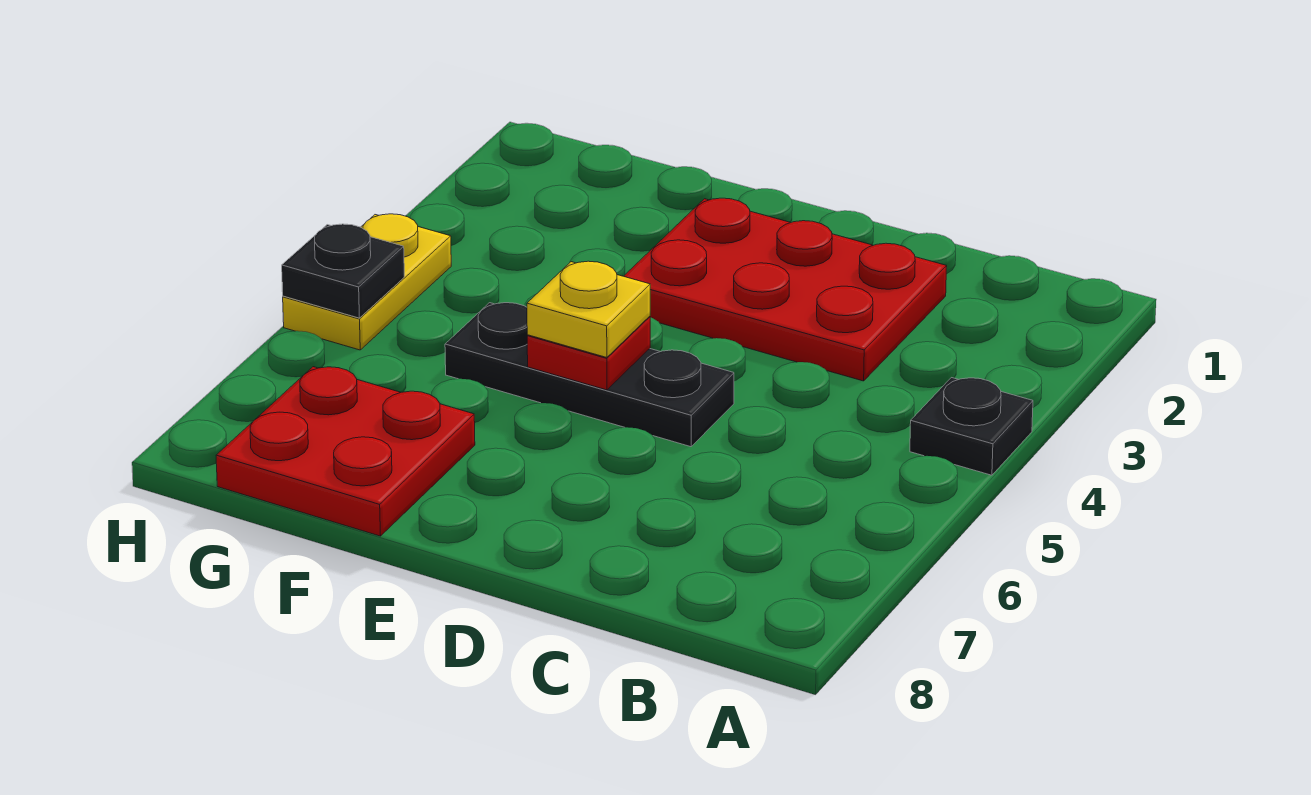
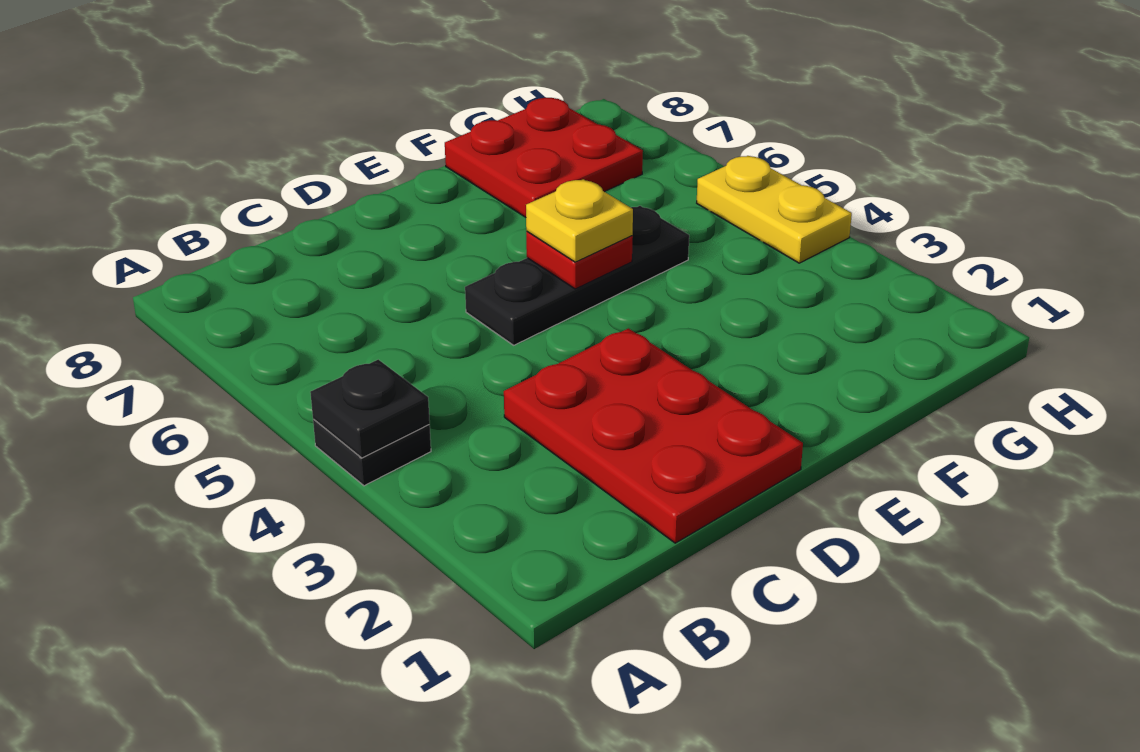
red plate C2:E3 level 1 -> red plate C1:D3 level 1
black plate H5 level 2 -> black plate A4 level 2

